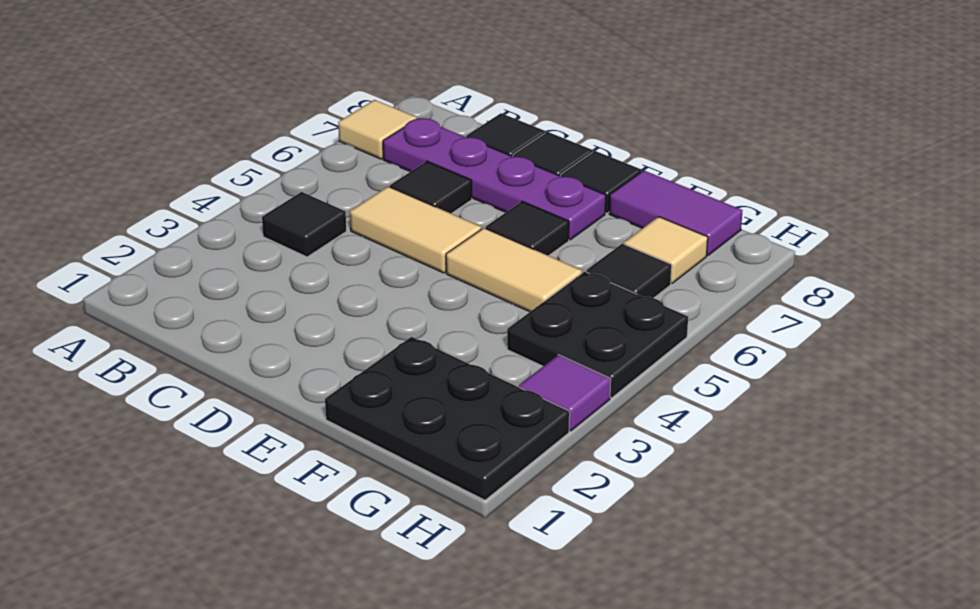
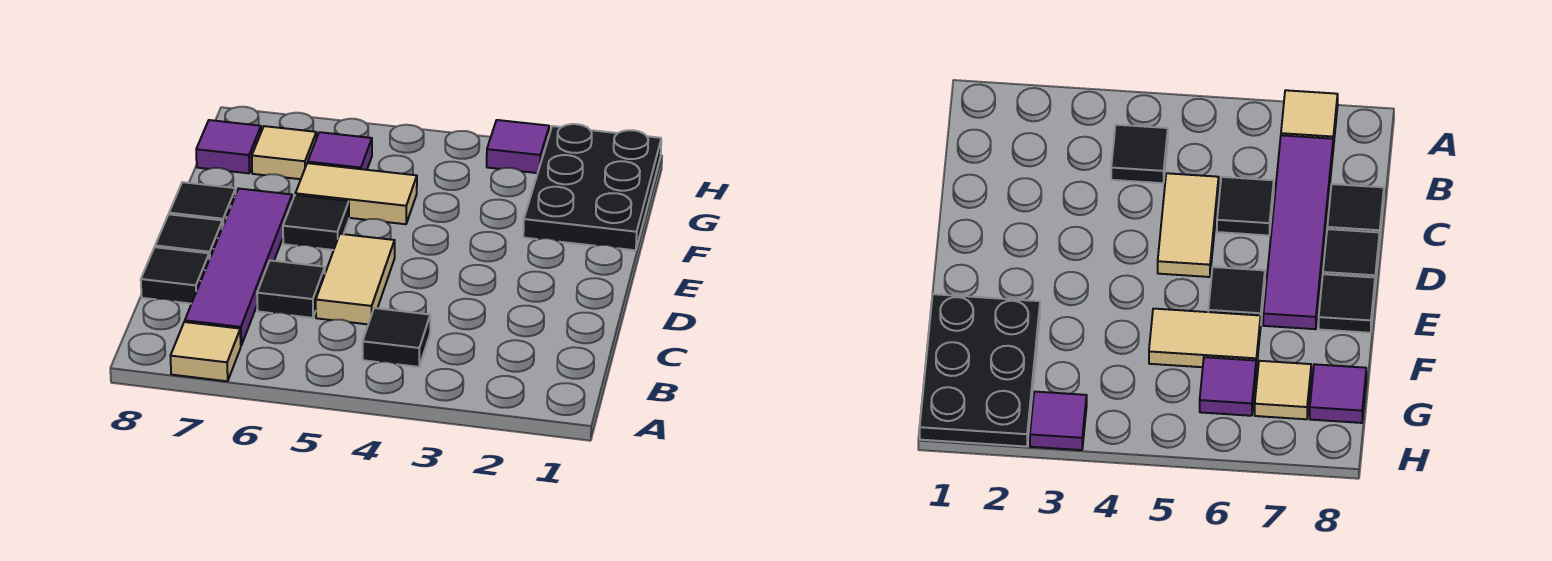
purple plate B7:E7 level 1 -> purple tile B7:E7 level 1
tan tile E5:F5 level 1 -> tan tile F5:F6 level 1
purple tile F8:G8 level 1 -> purple tile G8 level 1
black plate G4:H5 level 1 -> none
black tile G6 level 1 -> purple tile G6 level 1

